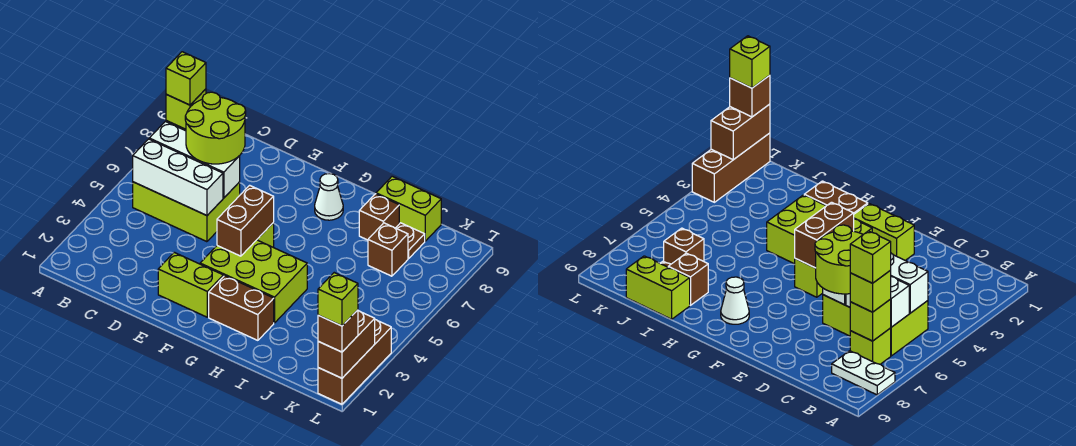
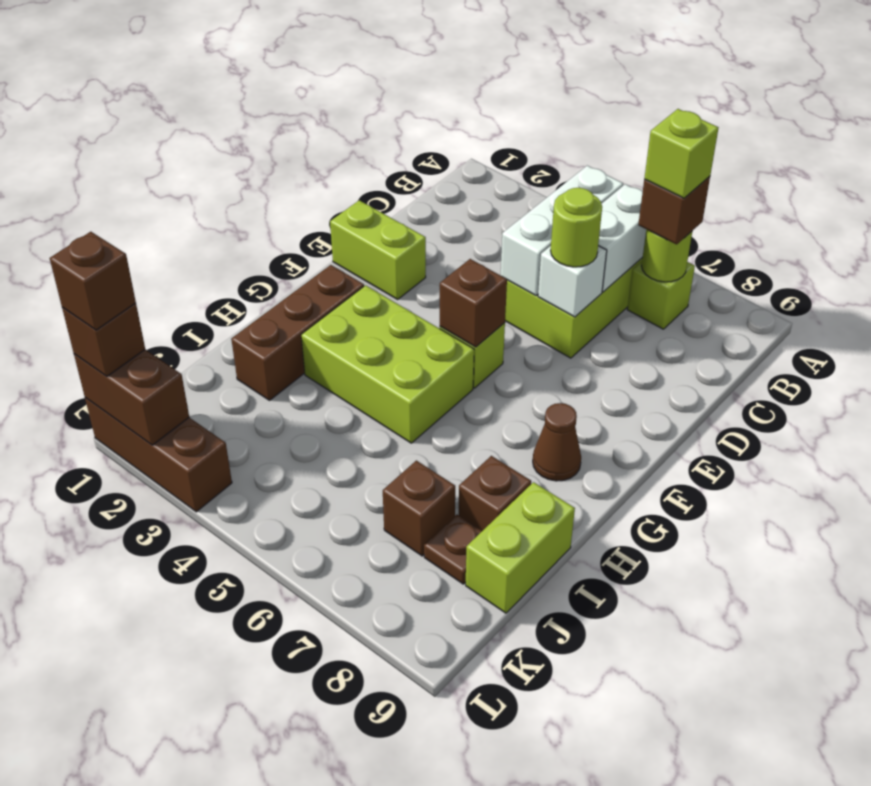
white plate A8:B8 level 1 -> none
lime brick B7 level 2 -> lime round brick B7 level 2
lime brick B7 level 3 -> brown brick B7 level 3
lime round brick C6:D7 level 3 -> lime round brick D6 level 3
lime brick E2:F2 level 1 -> lime brick E1:E2 level 1
lime brick F3:H4 level 1 -> lime brick G3:H5 level 1
brown brick F4:F5 level 2 -> brown brick F5 level 2
brown brick G2:H2 level 1 -> brown brick G2:I2 level 1
white cone G8 level 1 -> brown cone G8 level 1
lime brick L1 level 4 -> brown brick L1 level 4

